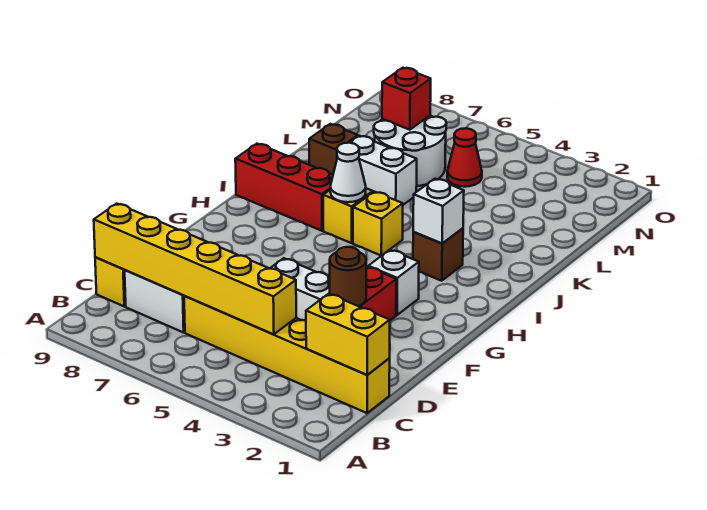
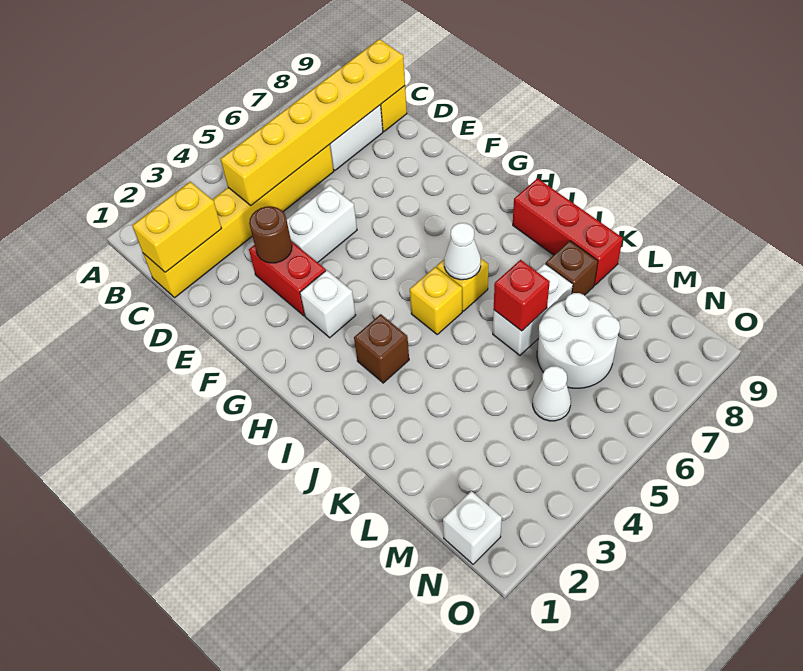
white brick I3 level 2 -> white brick N1 level 1
red brick I7:I9 level 1 -> red brick I9:K9 level 1
red cone M5 level 1 -> white cone M5 level 1
red brick M7 level 2 -> red brick K6 level 2

